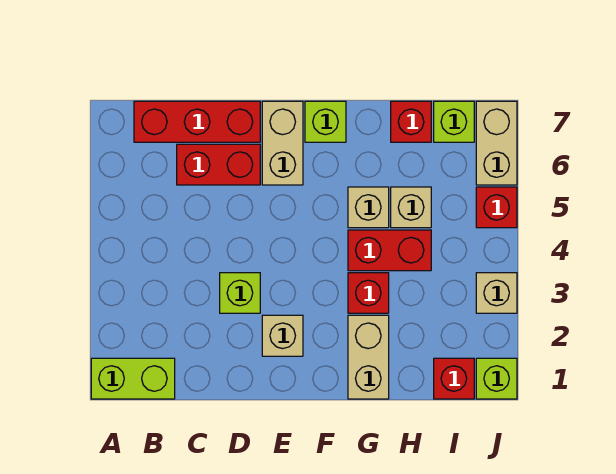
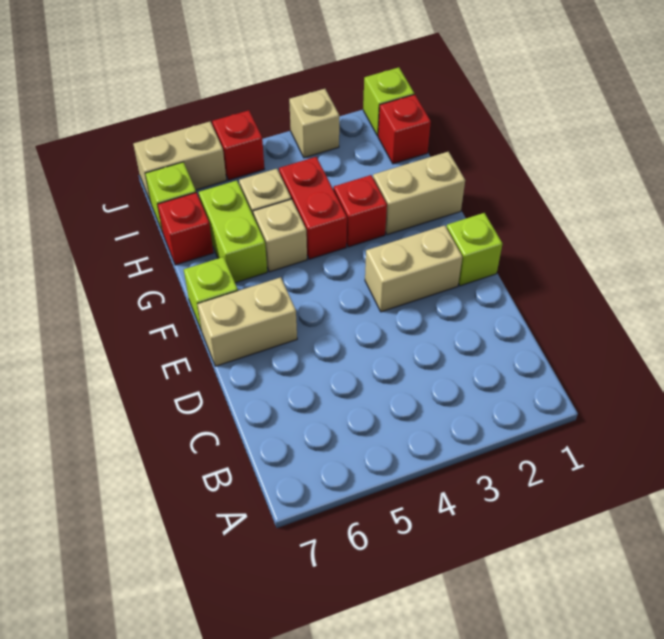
lime brick A1:B1 level 1 -> lime brick G6:H6 level 1
red brick B7:D7 level 1 -> none
red brick C6:D6 level 1 -> none
lime brick D3 level 1 -> lime brick E1 level 1
tan brick E2 level 1 -> tan brick E2:E3 level 1

